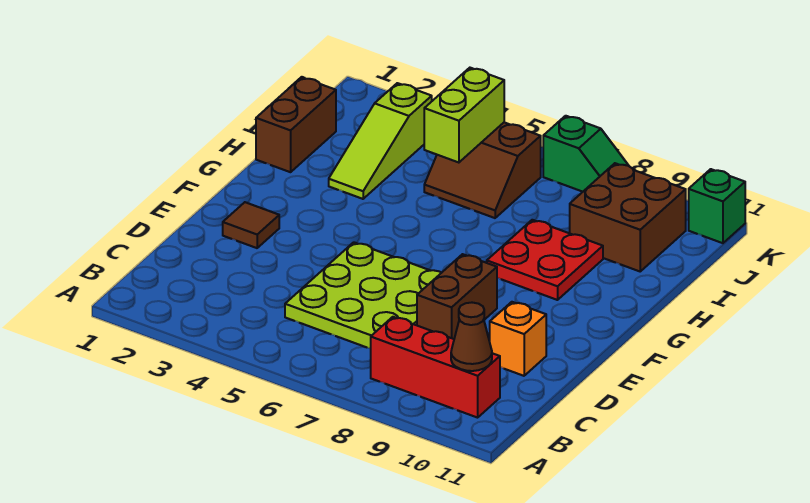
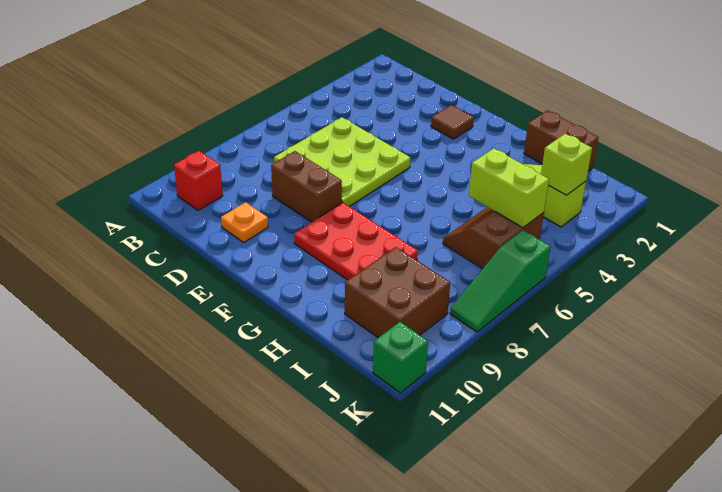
red brick B8:B10 level 1 -> red brick B10 level 1
brown cone B10 level 2 -> none
orange brick D10 level 1 -> orange plate D10 level 1
red plate G8:H9 level 1 -> red plate F8:H9 level 1
none -> lime brick J3 level 2
green slope K7:K8 level 1 top 7 -> green slope K6:K8 level 1 top 6

